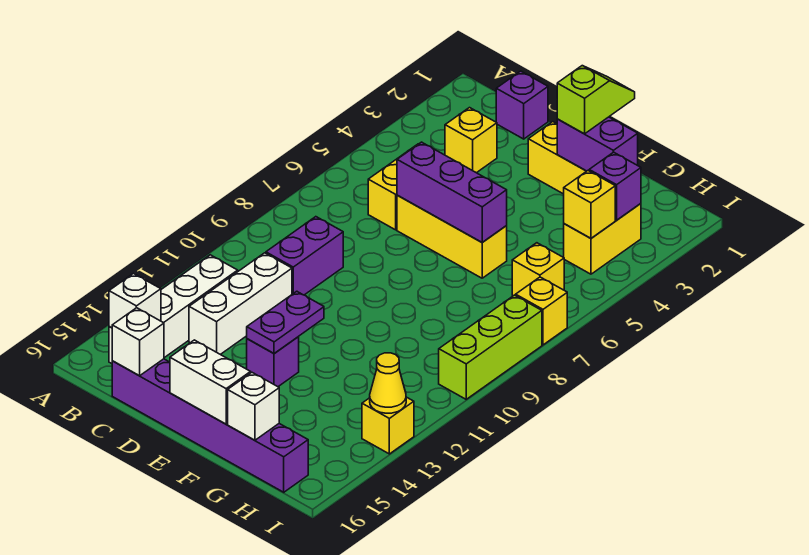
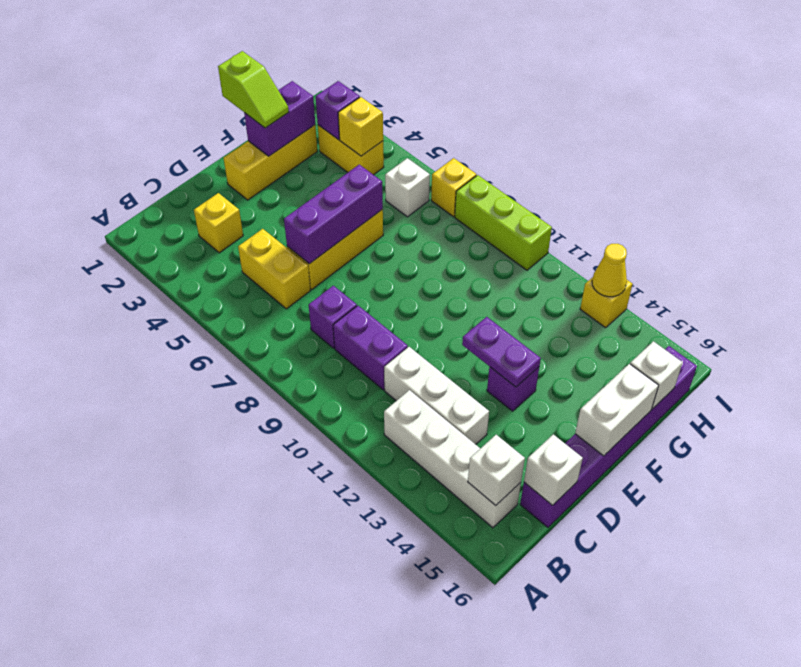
purple brick C1 level 1 -> purple brick C8 level 1
lime slope F1:F2 level 3 top 2 -> lime slope F1:F2 level 3 top 1
yellow brick H6 level 1 -> white brick H6 level 1

